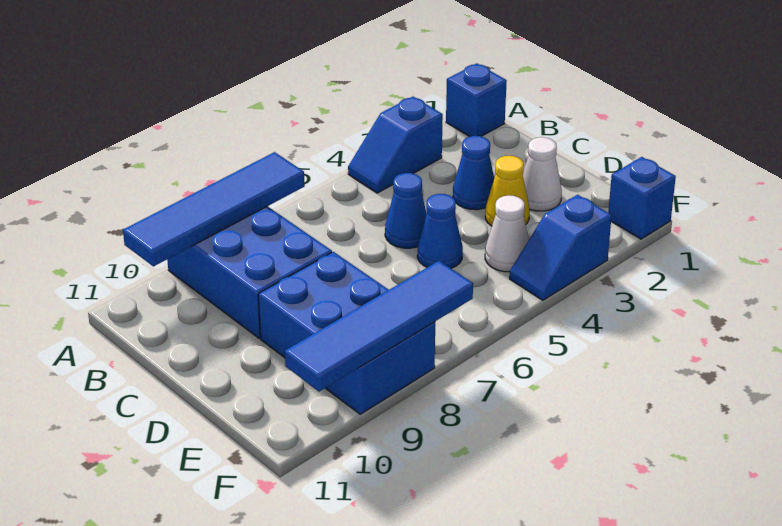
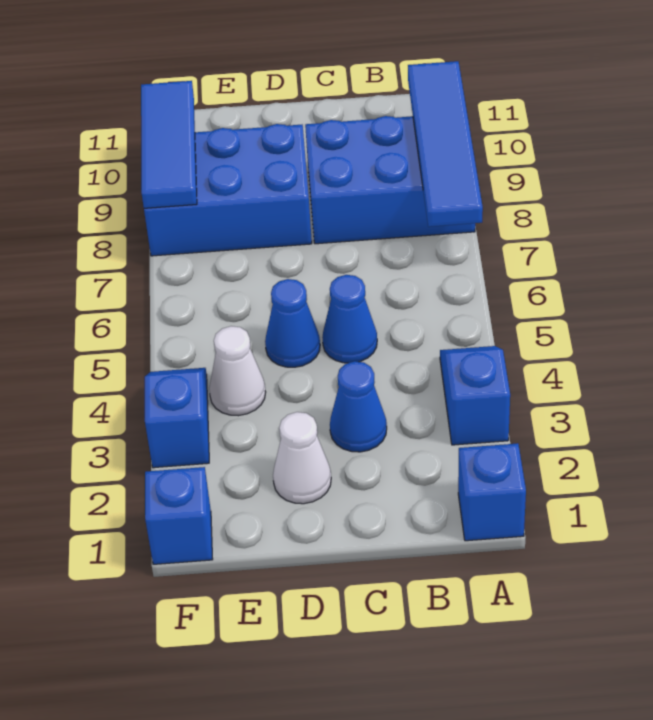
yellow cone D3 level 1 -> none
blue tile F7:F10 level 2 -> blue tile F8:F10 level 2

